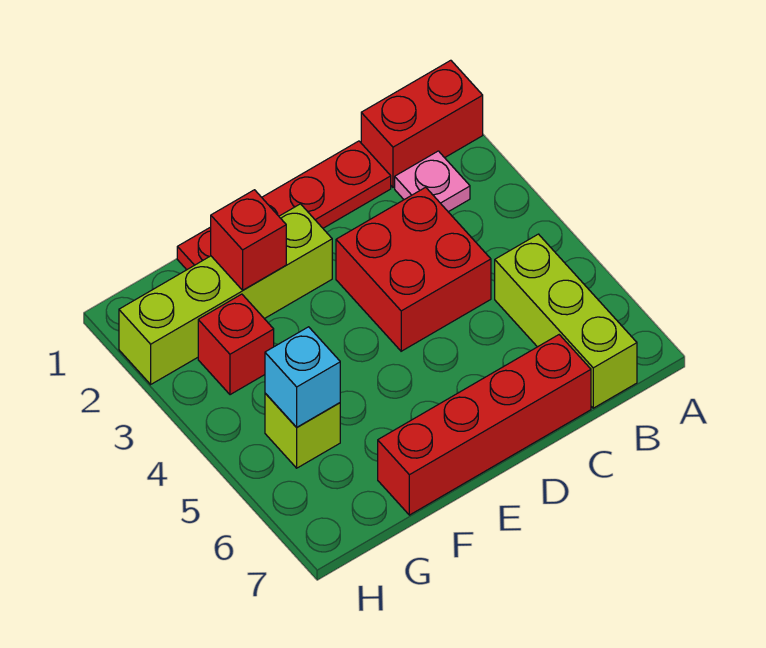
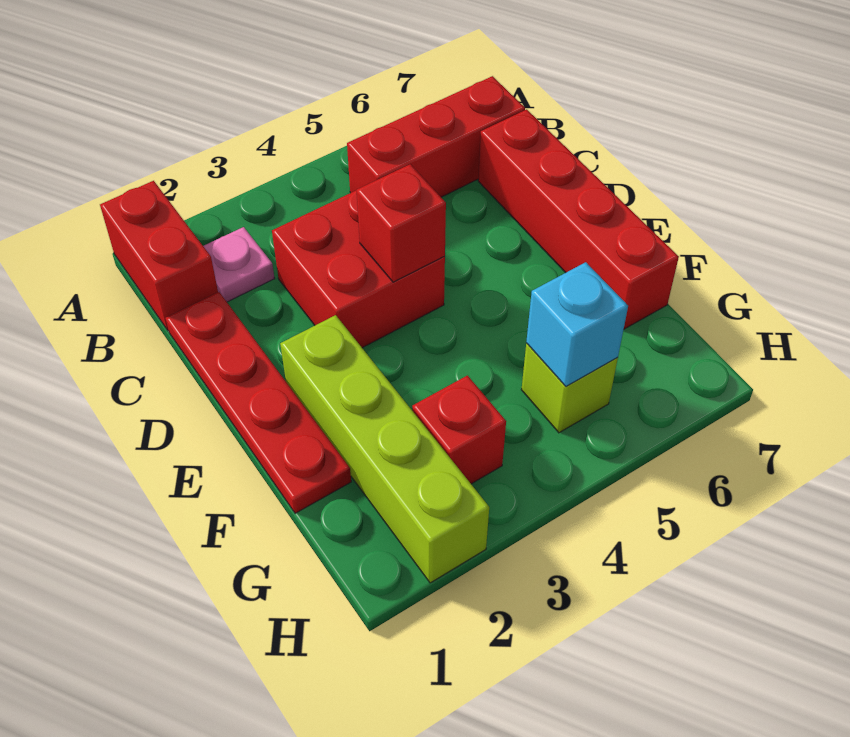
lime brick B5:B7 level 1 -> red brick B5:B7 level 1
red brick F2 level 2 -> red brick D4 level 2

